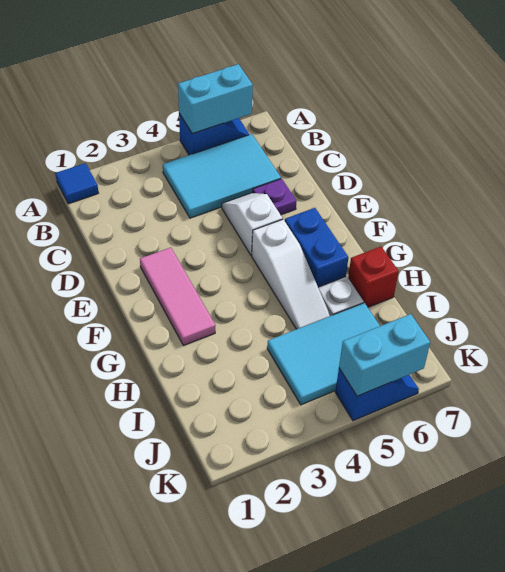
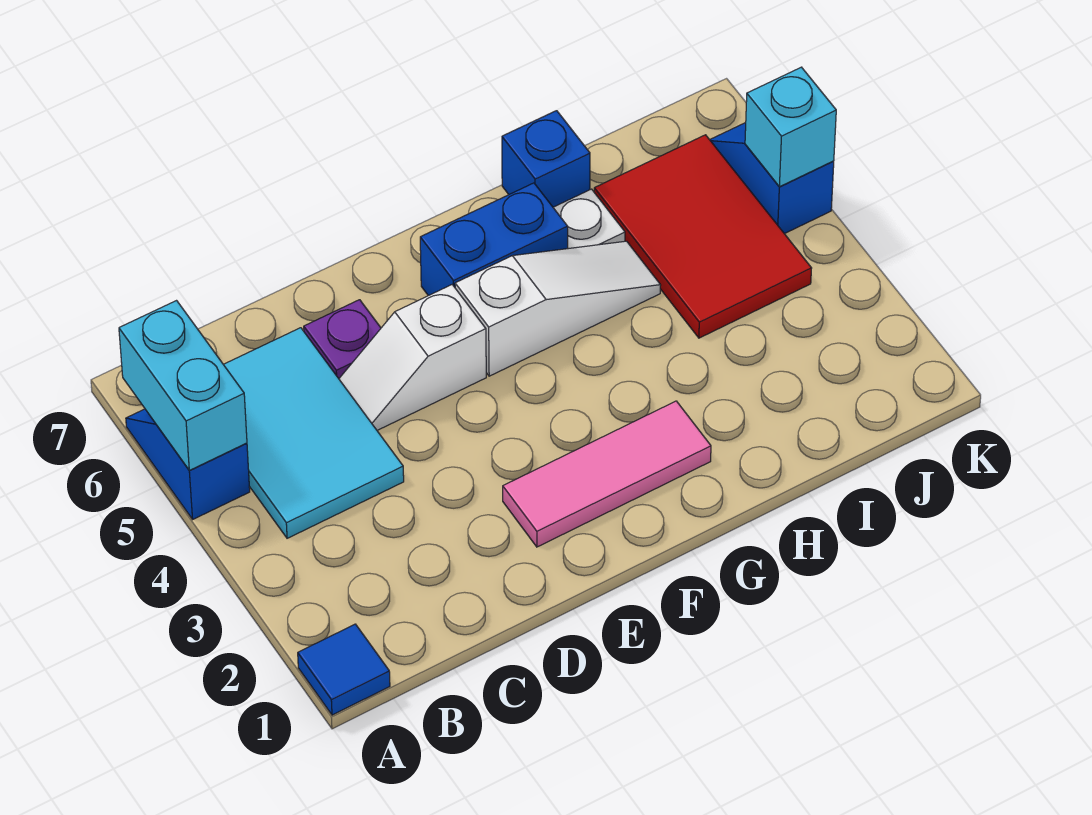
red brick H7 level 1 -> blue brick H7 level 1
cyan tile I4:J6 level 1 -> red tile I4:J6 level 1
cyan brick K5:K6 level 2 -> cyan brick K5 level 2

